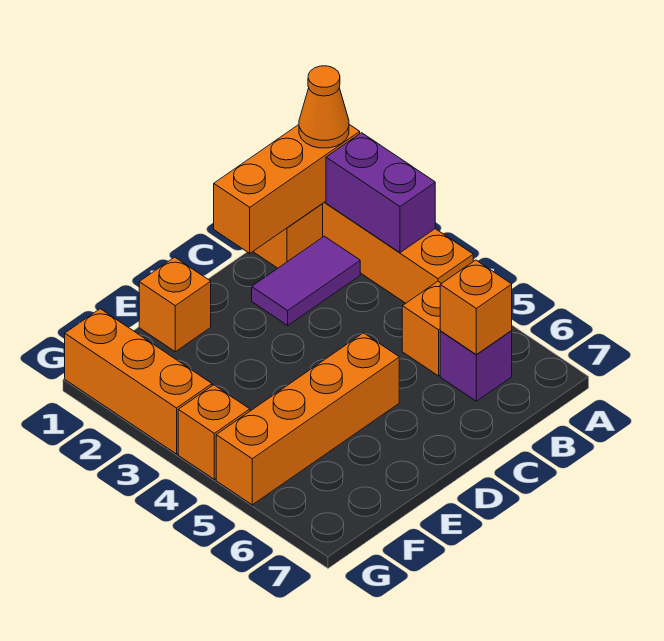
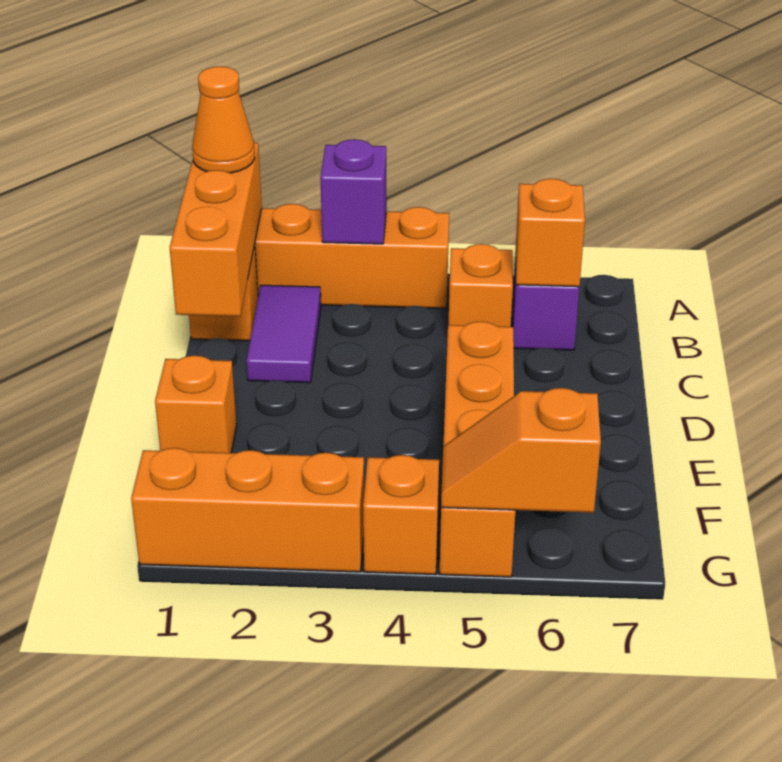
purple brick A2:A3 level 2 -> purple brick A3 level 2
none -> orange slope G5:G6 level 2 top 6

